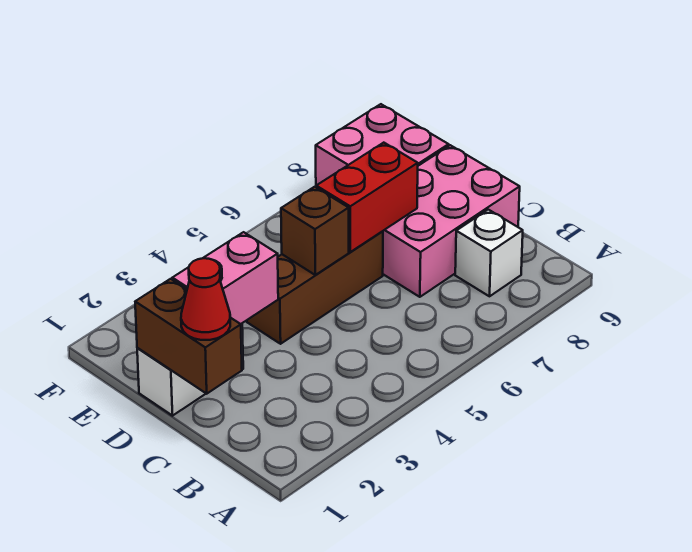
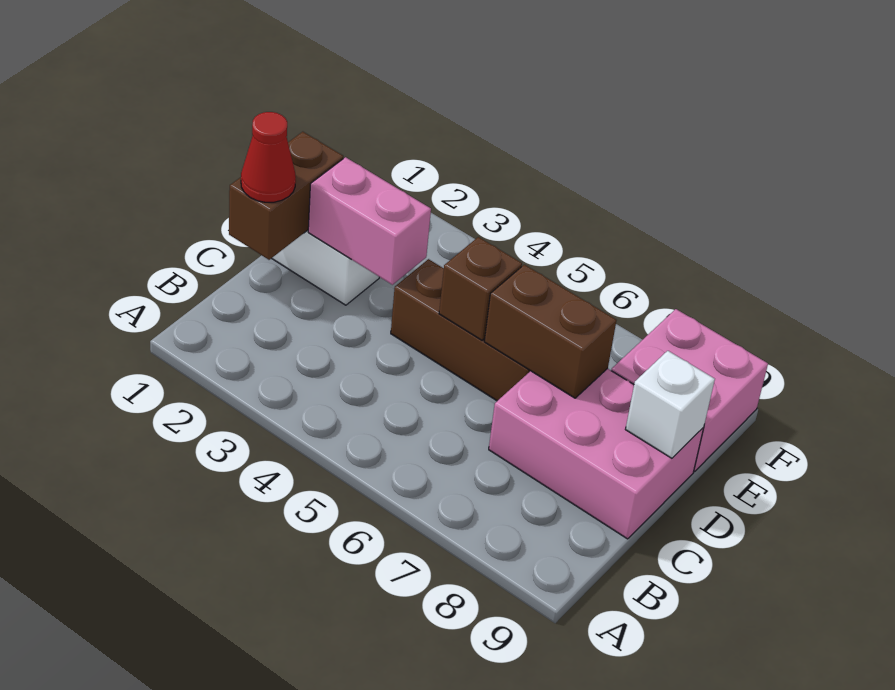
white brick B8 level 1 -> white brick D9 level 2
red brick D6:D7 level 2 -> brown brick D6:D7 level 2

